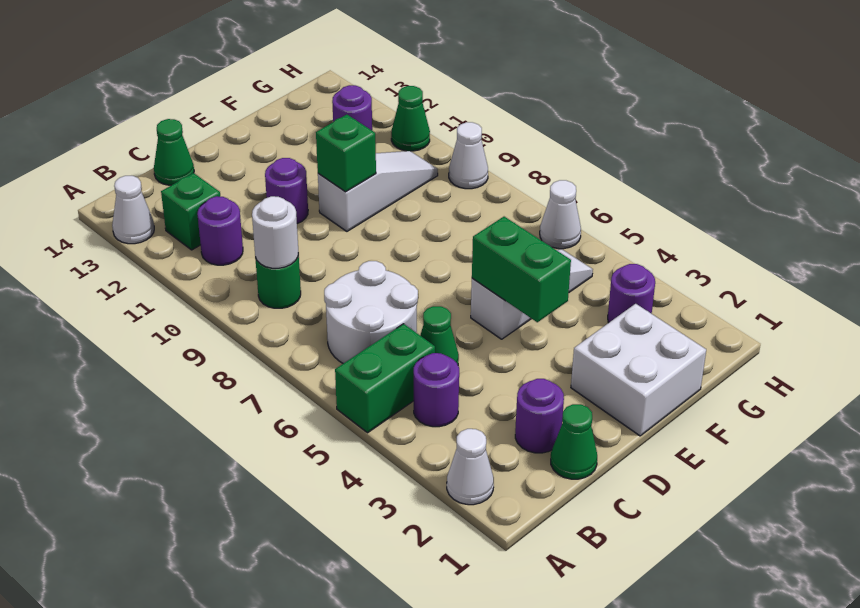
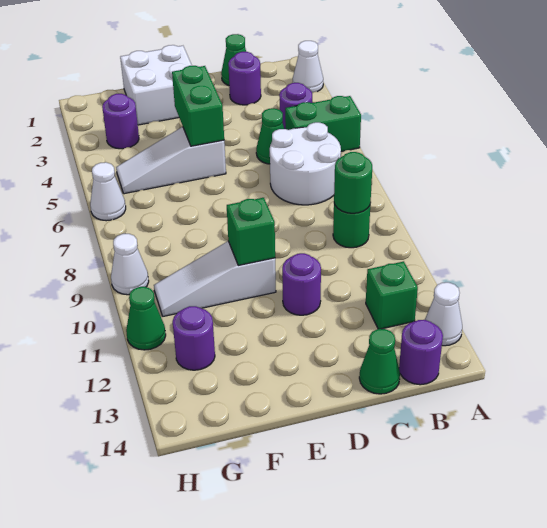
white round brick B9 level 2 -> green round brick B9 level 2
purple round brick B11 level 1 -> purple round brick B14 level 1

